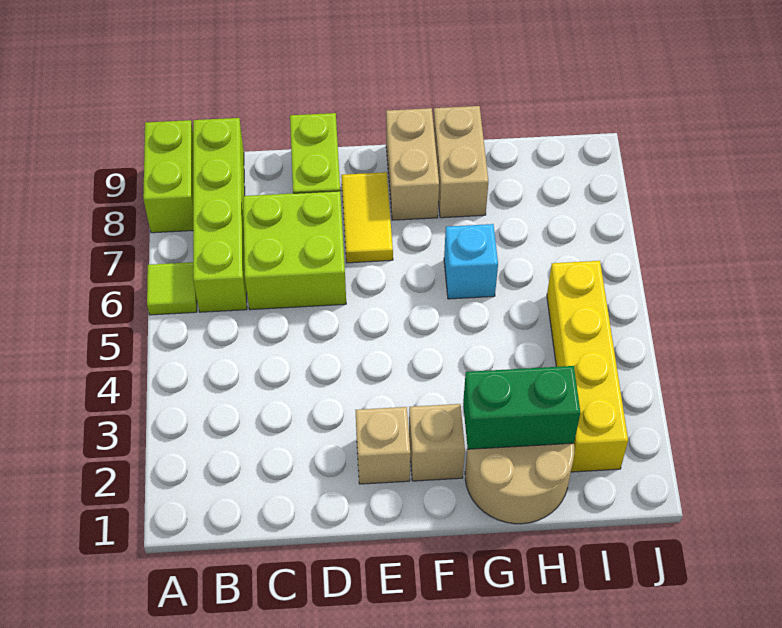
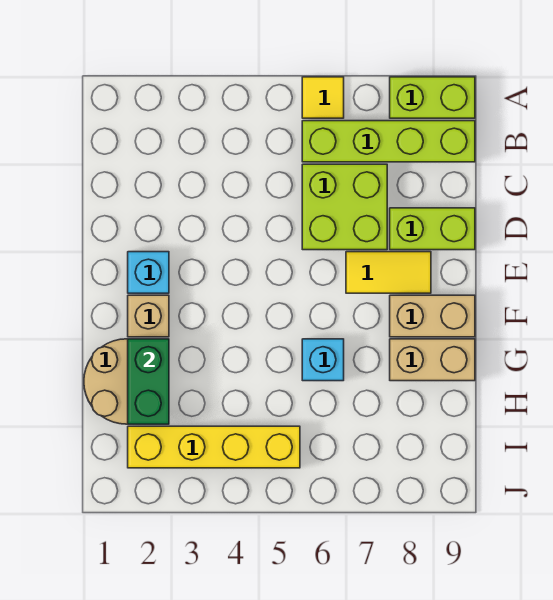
lime tile A6 level 1 -> yellow tile A6 level 1
tan brick E2 level 1 -> cyan brick E2 level 1

